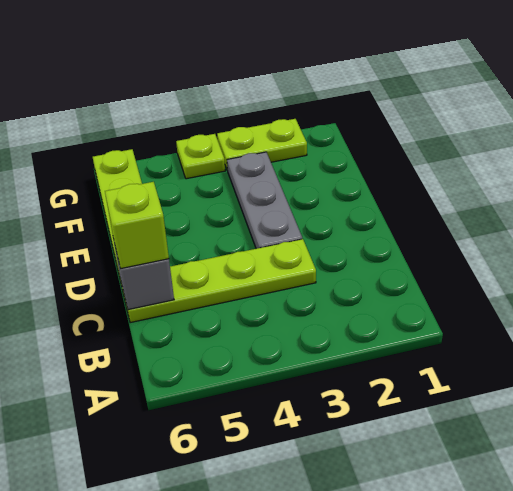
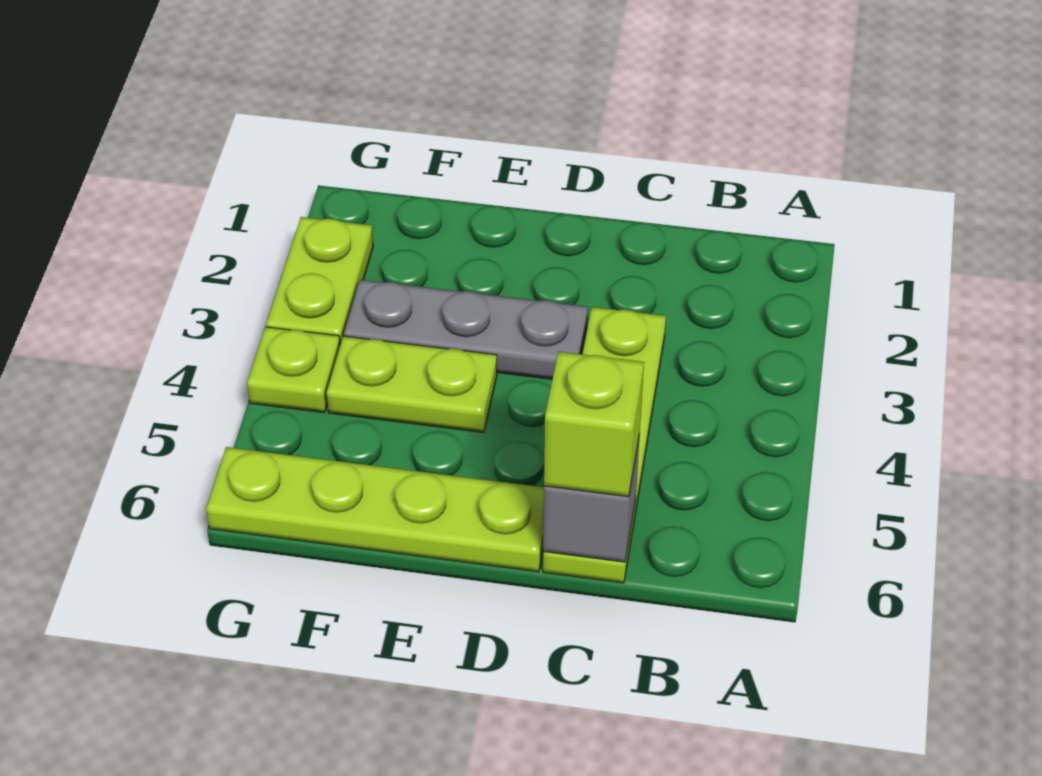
none -> lime plate E4:F4 level 1

